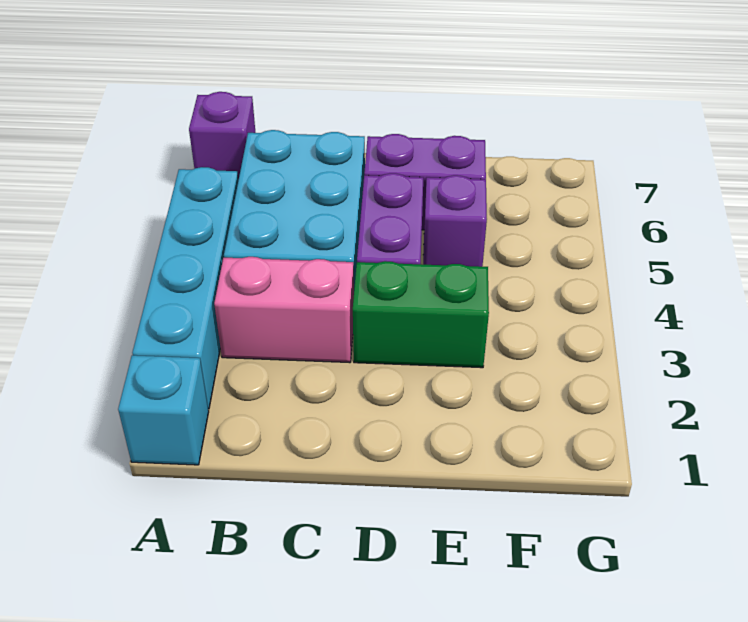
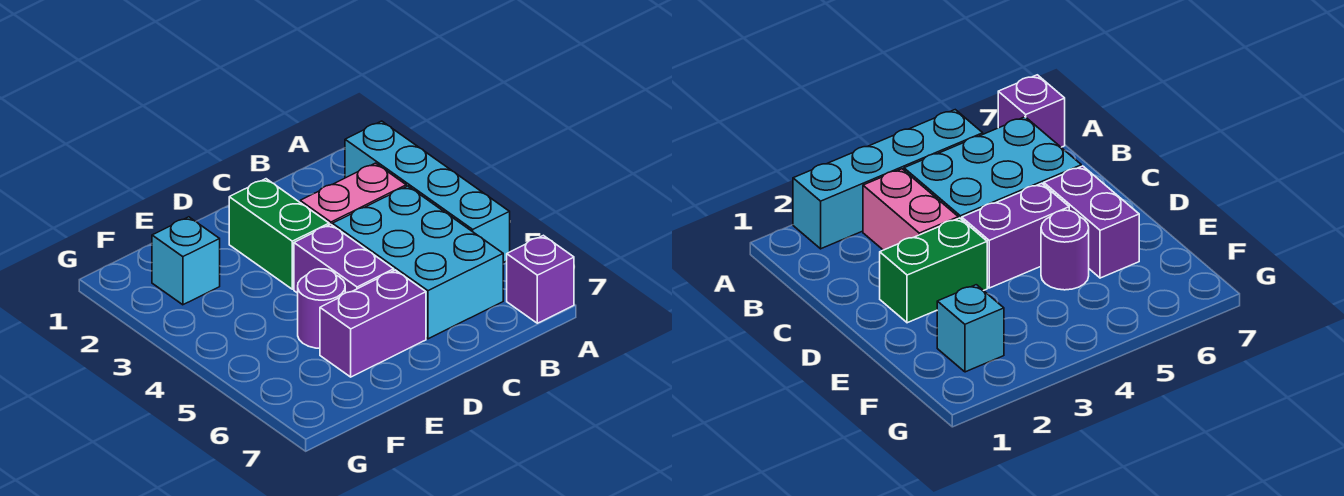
cyan brick A1 level 1 -> cyan brick F2 level 1
green brick D3:E3 level 1 -> green brick D2:D3 level 1
purple brick E5 level 1 -> purple round brick E5 level 1

